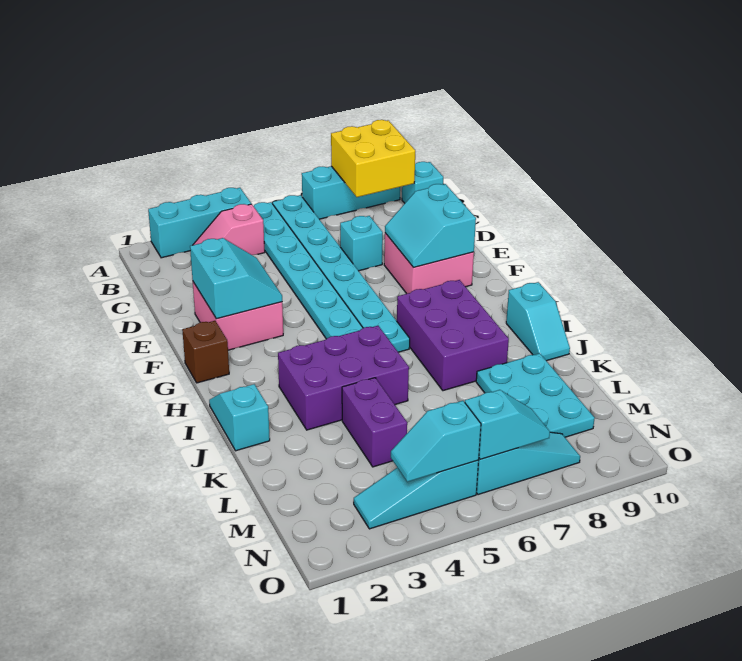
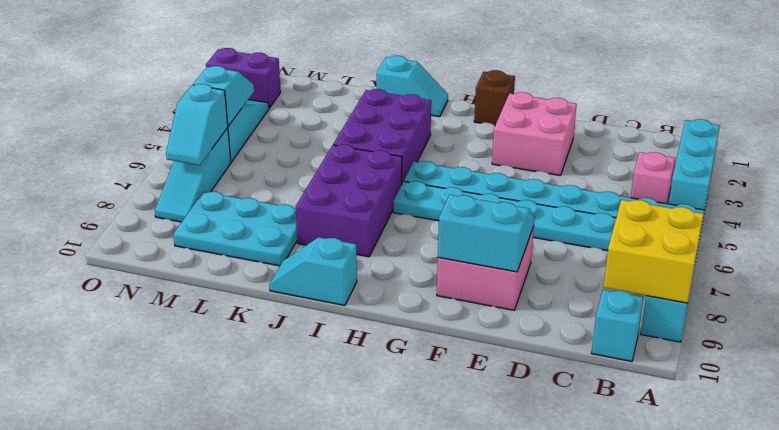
cyan brick D7 level 1 -> none
cyan slope E2:F3 level 2 top 2 -> none
purple brick H7:J8 level 1 -> purple brick I6:J8 level 1
purple brick K4:L4 level 1 -> purple brick N2:O2 level 1

